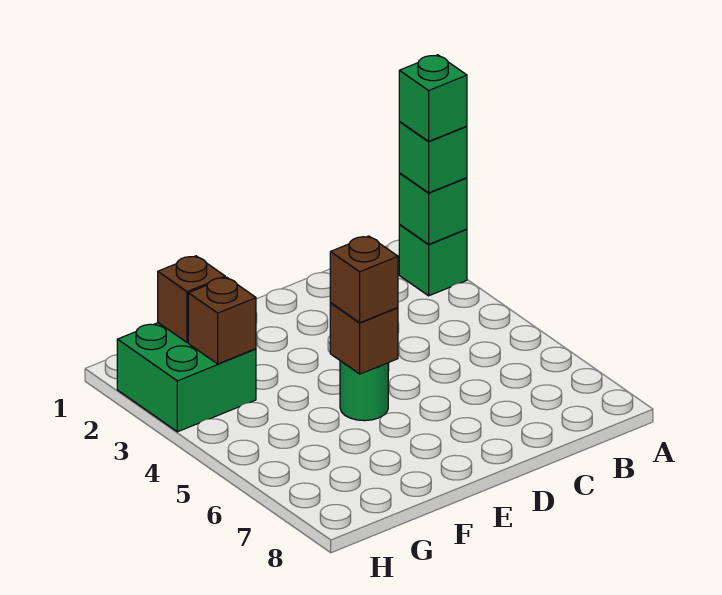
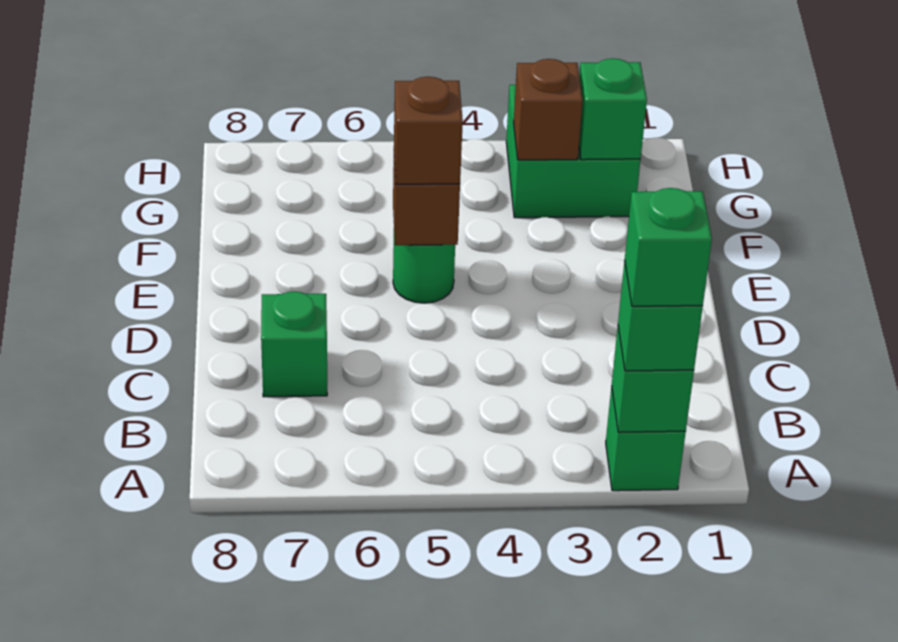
none -> green brick C7 level 1
brown brick G2 level 2 -> green brick G2 level 2

